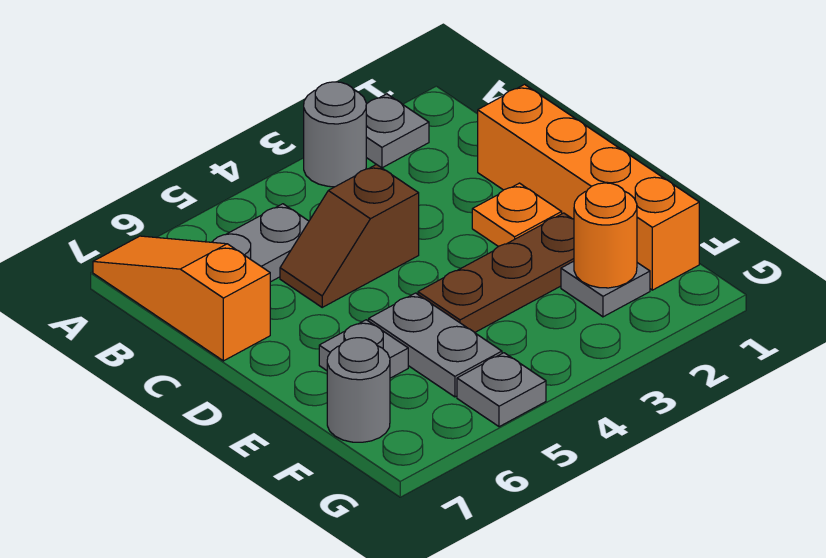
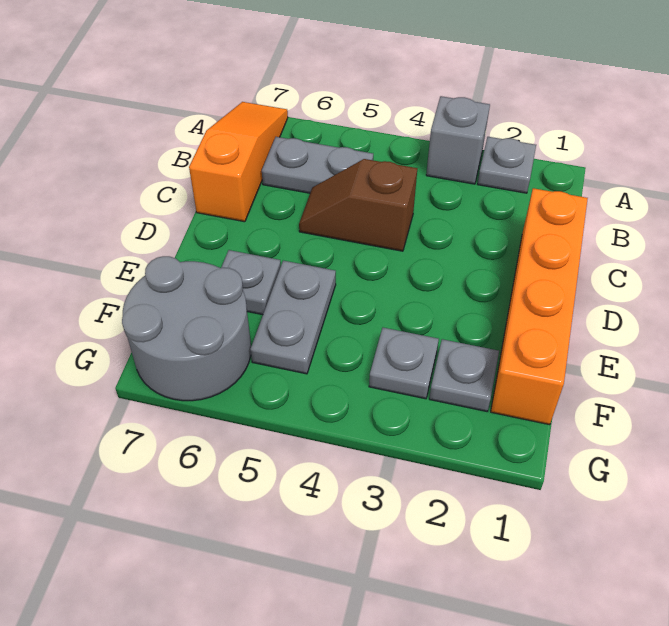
grey round brick A3 level 1 -> grey brick A3 level 1
orange plate D2 level 1 -> none
brown plate E2:E4 level 1 -> none
orange round brick F2 level 2 -> none
grey round brick F7 level 1 -> grey round brick F6:G7 level 1
grey plate G5 level 1 -> grey plate F3 level 1

